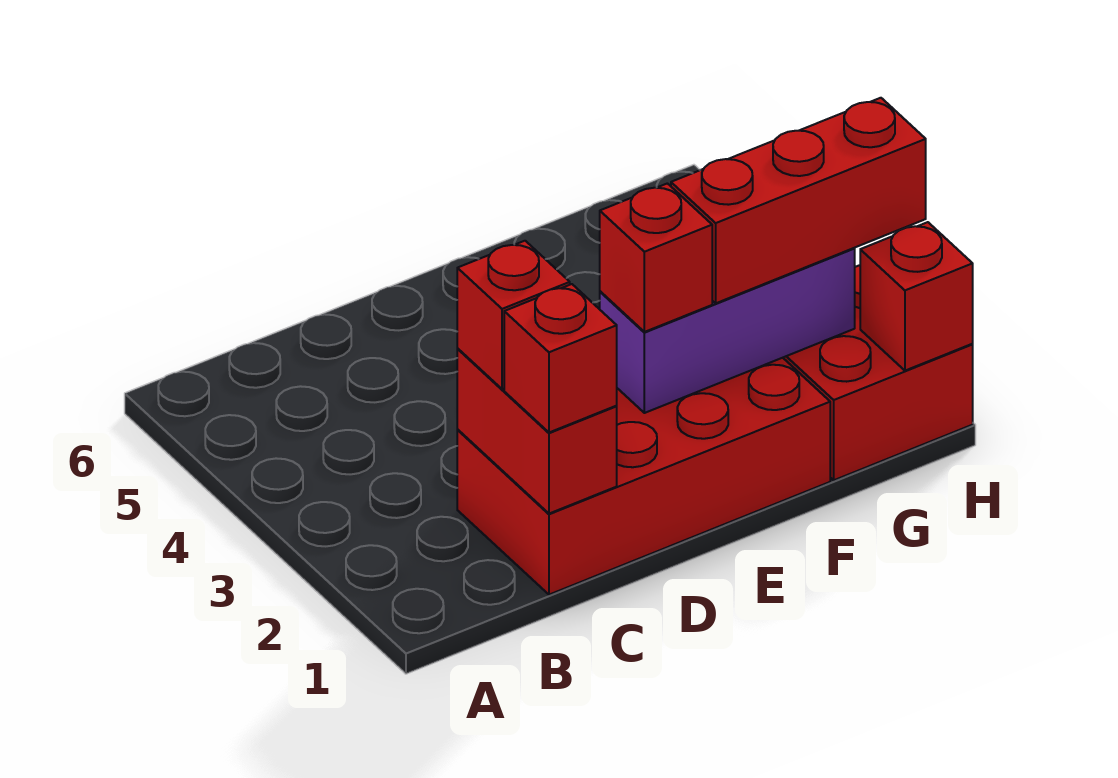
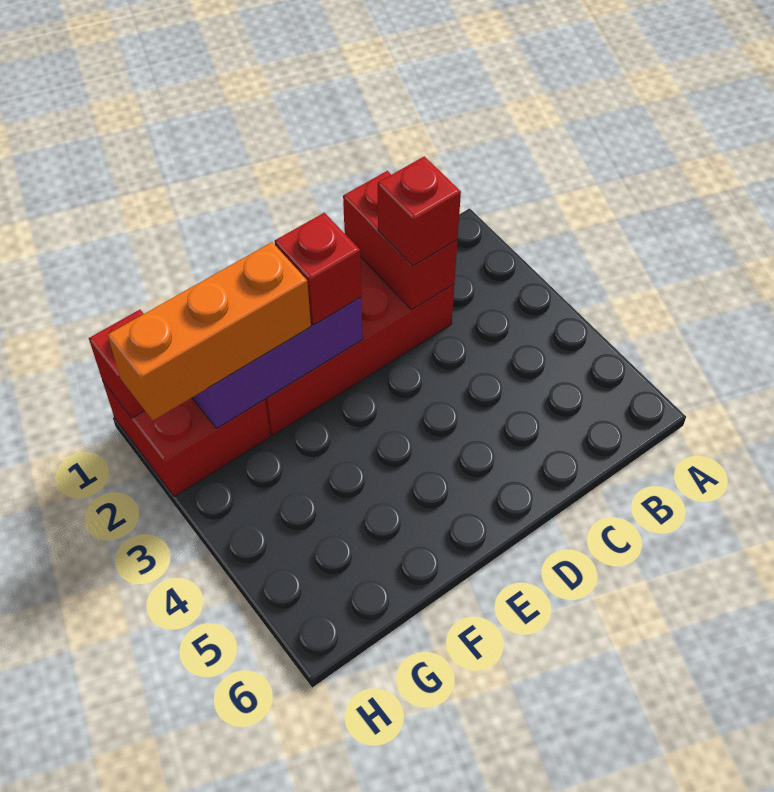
red brick C1 level 3 -> none
red brick F2:H2 level 3 -> orange brick F2:H2 level 3

